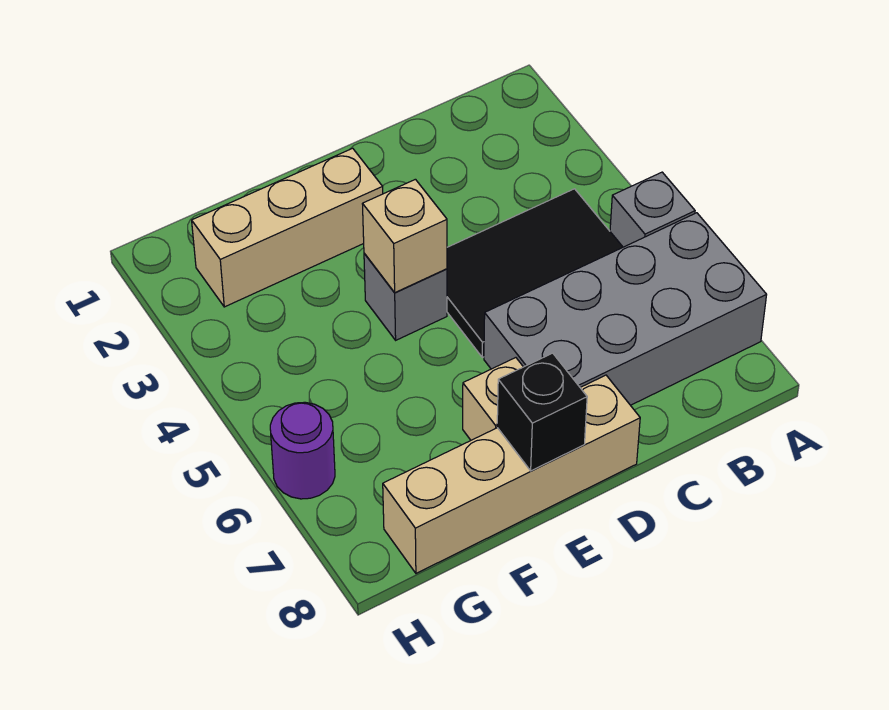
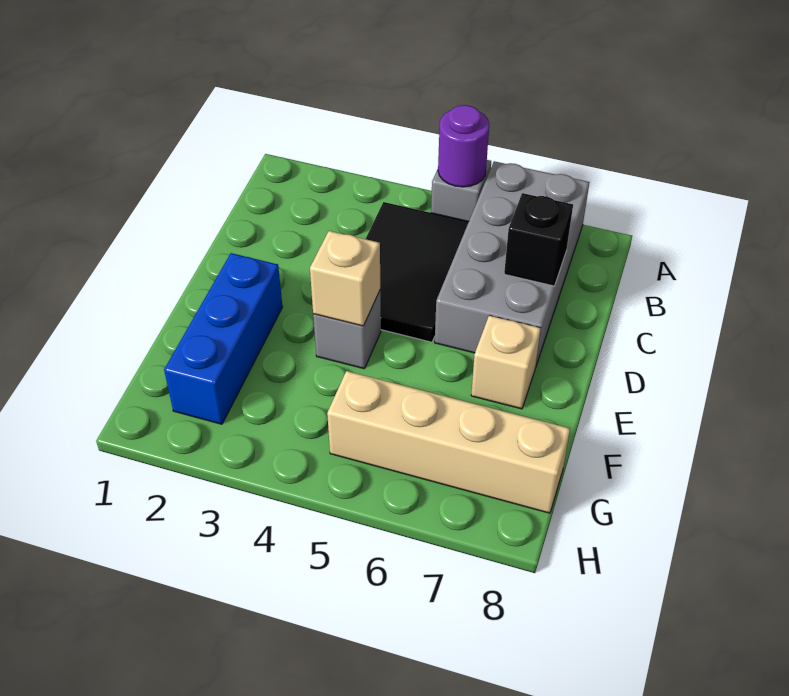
tan brick D8:G8 level 1 -> tan brick G5:G8 level 1
tan brick E2:G2 level 1 -> blue brick E2:G2 level 1
black brick E8 level 2 -> black brick C7 level 2
purple round brick H6 level 1 -> purple round brick A5 level 2

